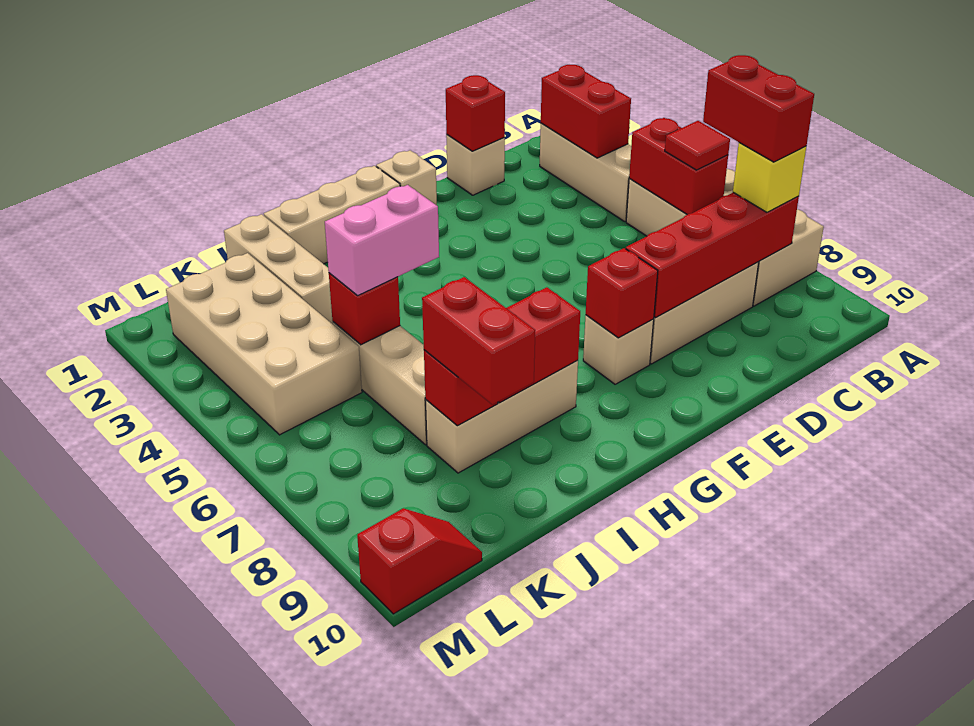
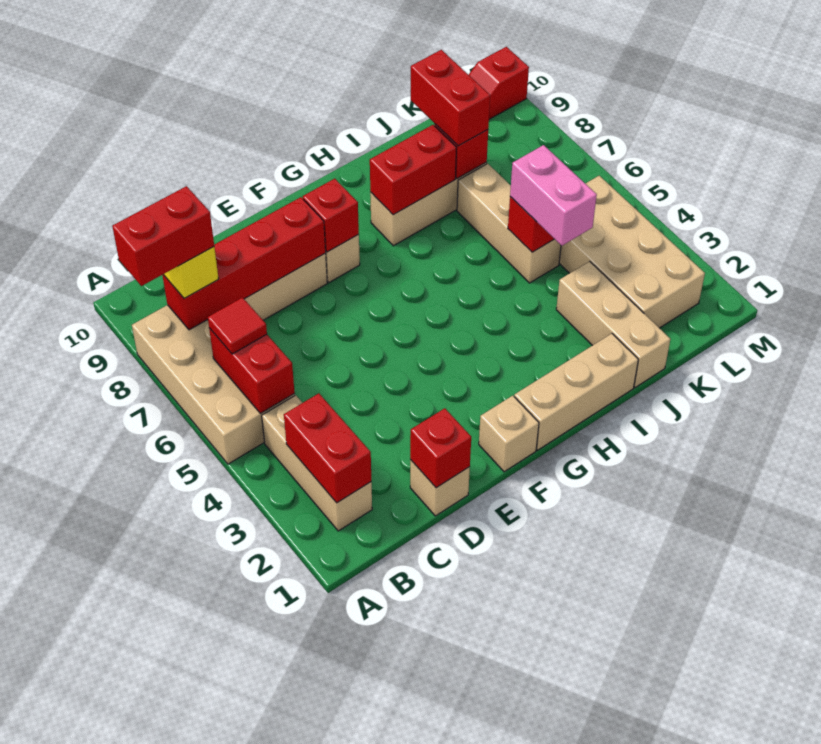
red brick B7:B8 level 4 -> red brick A8:B8 level 4
pink brick I5:J5 level 3 -> pink brick J4:J5 level 3

